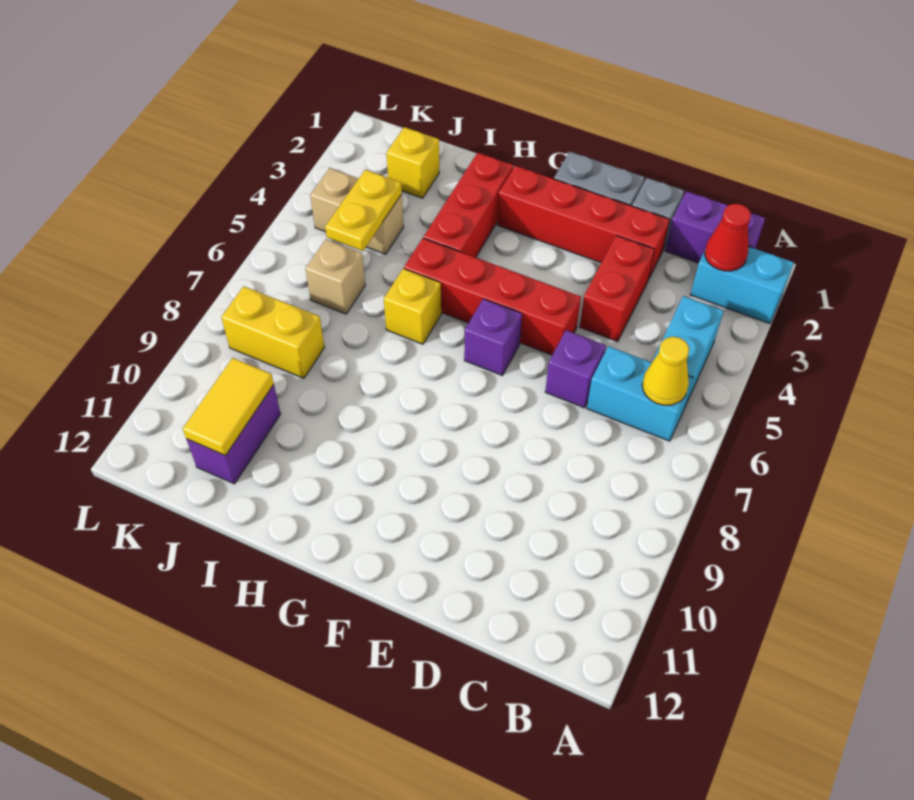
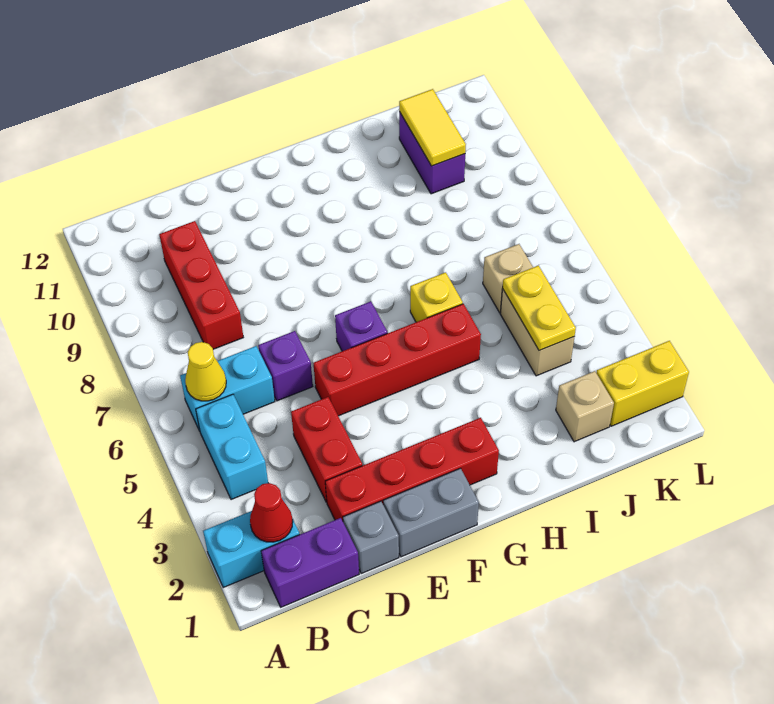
red brick H2:H4 level 1 -> red brick C8:C10 level 1
yellow brick J2 level 1 -> tan brick J2 level 1
tan brick J4:K4 level 1 -> tan brick J4:J5 level 1
yellow brick J8:K8 level 1 -> yellow brick K2:L2 level 1

